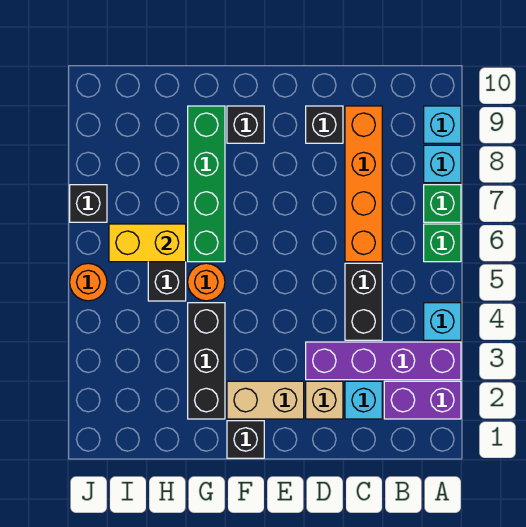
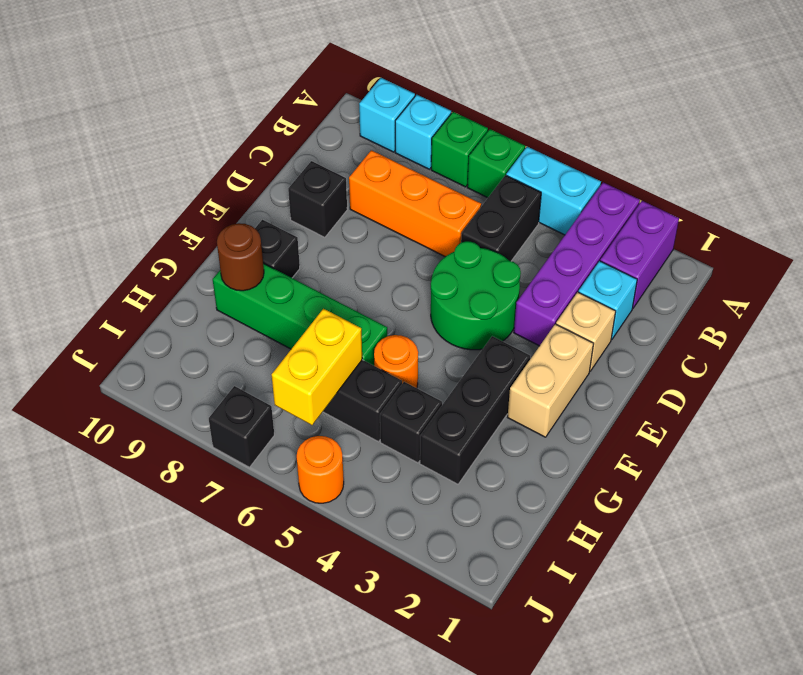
cyan brick A4 level 1 -> cyan brick A4:A5 level 1
black brick C4:C5 level 1 -> black brick B5:C5 level 1
orange brick C6:C9 level 1 -> orange brick C6:C8 level 1
none -> green round brick D4:E5 level 1
black brick F1 level 1 -> black brick H4 level 1
black brick G2:G4 level 1 -> black brick F3:H3 level 1
none -> brown round brick G9 level 2

